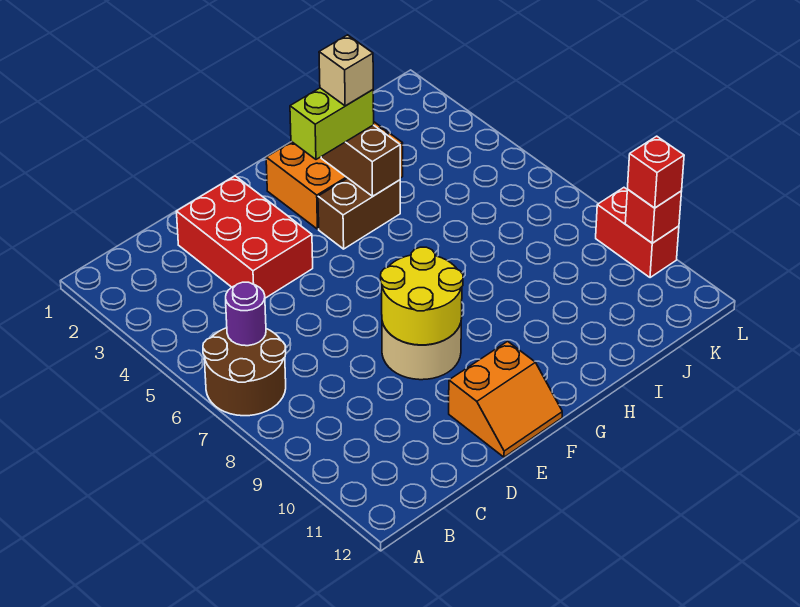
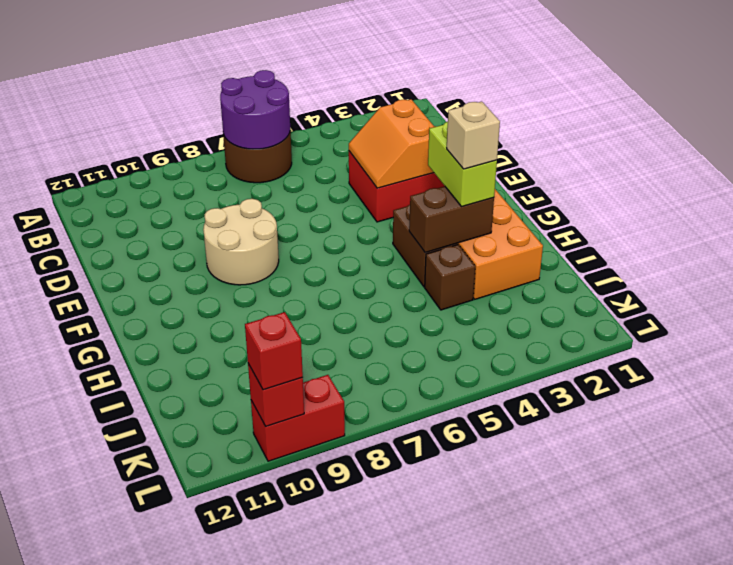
purple round brick B6 level 2 -> purple round brick A6:B7 level 2
yellow round brick E8:F9 level 2 -> none
orange slope E11:F12 level 1 top 11 -> orange slope D3:E4 level 2 top 3
none -> brown brick I4 level 1

